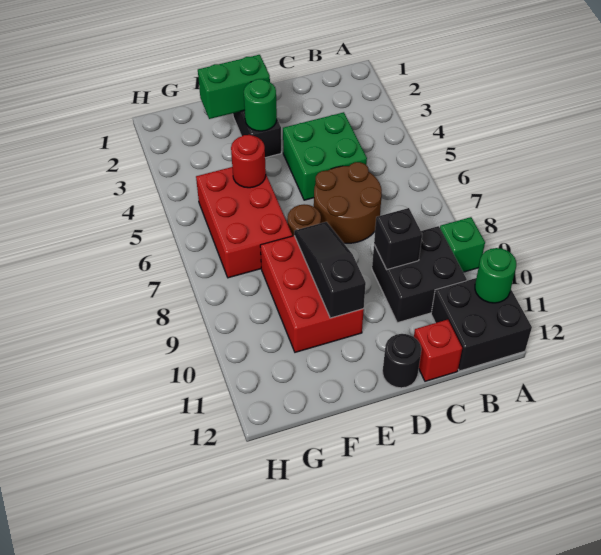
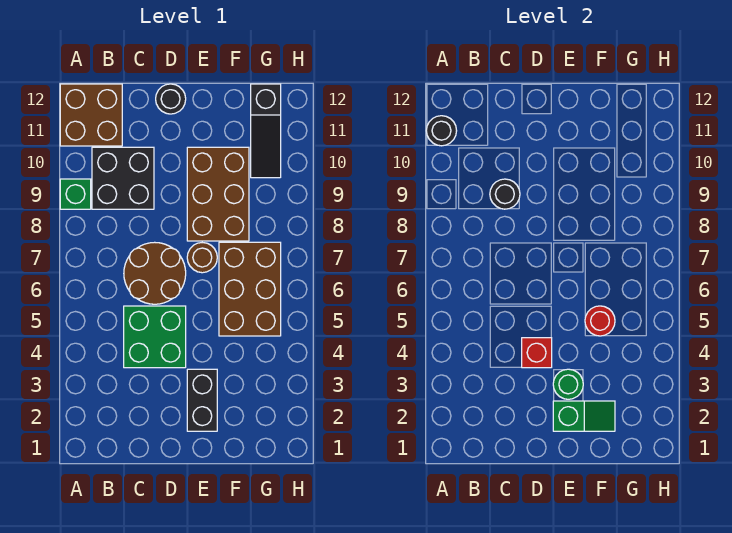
black brick A11:B12 level 1 -> brown brick A11:B12 level 1
green round brick A11 level 2 -> black round brick A11 level 2
black brick C9 level 2 -> black round brick C9 level 2
red brick C12 level 1 -> red brick D4 level 2
green brick E2:F2 level 2 -> green slope E2:F2 level 2 top E
red brick E8:F10 level 1 -> brown brick E8:F10 level 1
black slope E8:E10 level 2 top 10 -> black slope G10:G12 level 1 top 12
red brick F5:G7 level 1 -> brown brick F5:G7 level 1

